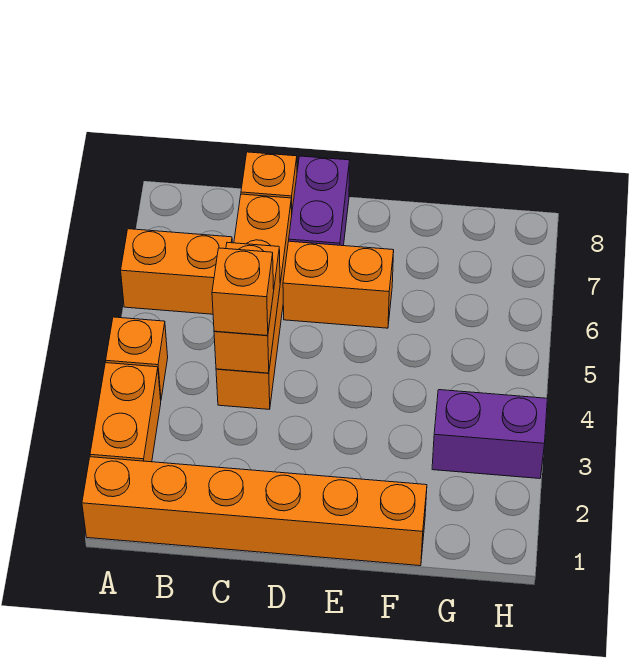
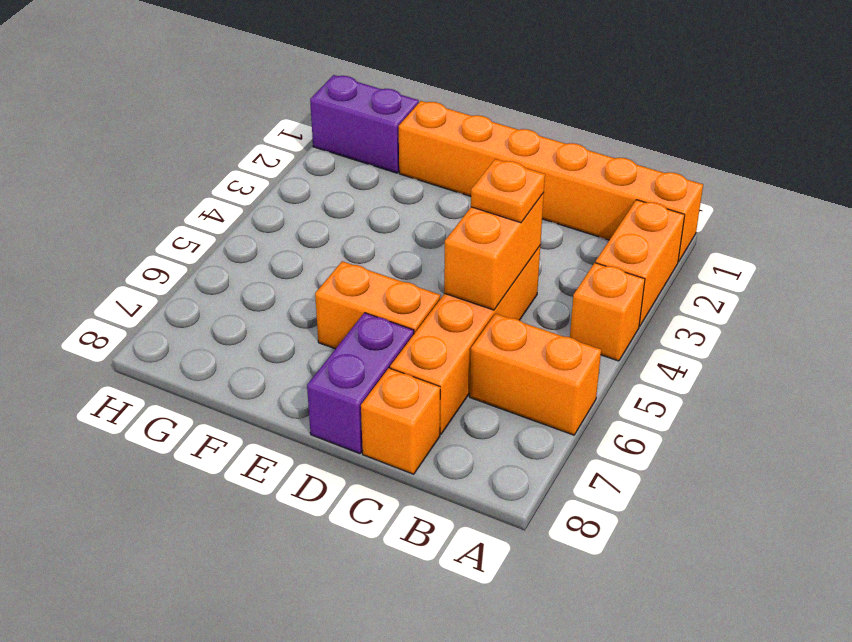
orange brick C4 level 3 -> orange plate C4 level 3
purple brick G3:H3 level 1 -> purple brick G1:H1 level 1

